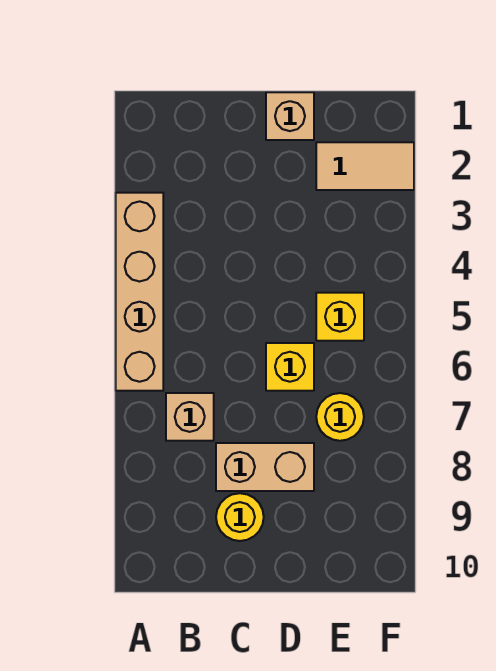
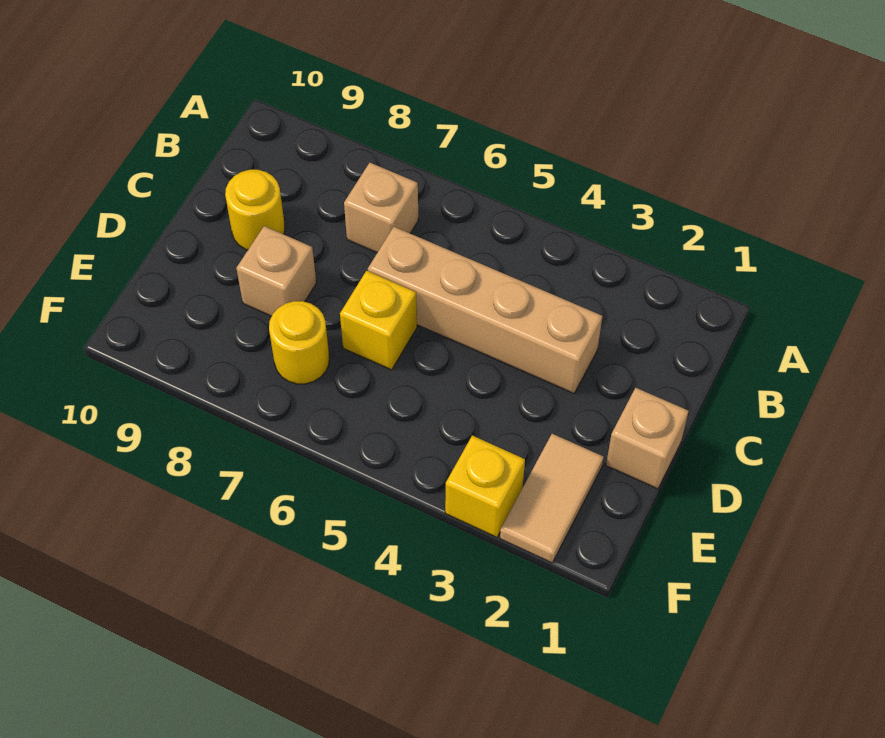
tan brick A3:A6 level 1 -> tan brick C3:C6 level 1
tan brick C8:D8 level 1 -> tan brick D8 level 1
yellow brick E5 level 1 -> yellow brick F3 level 1

